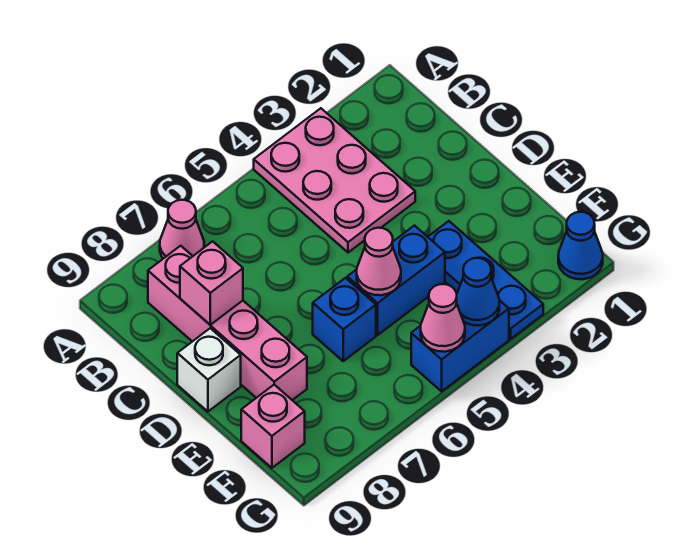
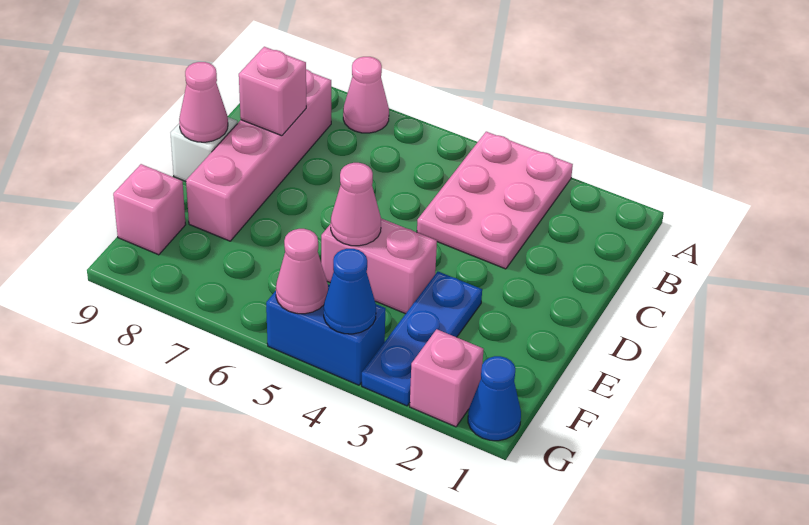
none -> pink cone D9 level 2
blue brick E4:E5 level 1 -> pink brick E4:E5 level 1
blue brick E6 level 1 -> none
none -> pink brick G2 level 1

